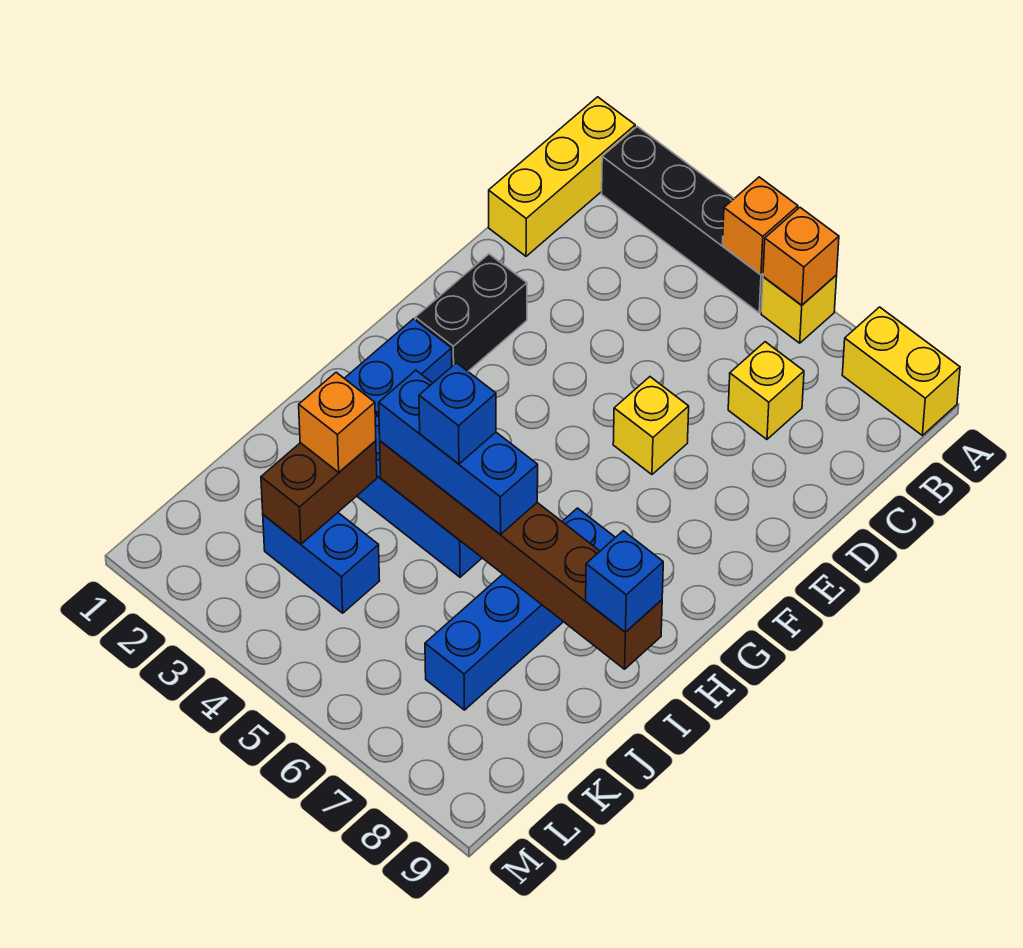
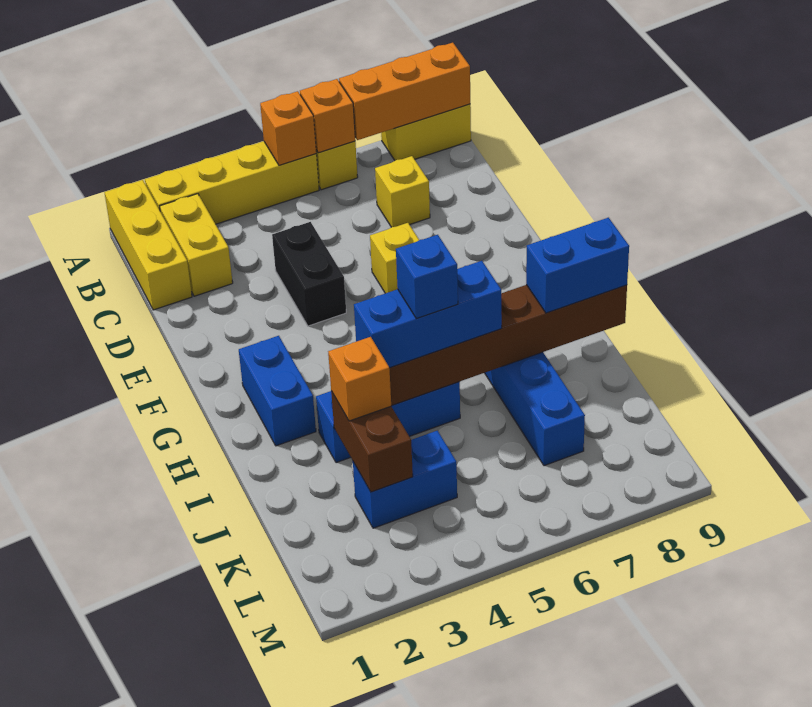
black brick A2:A5 level 1 -> yellow brick A2:A5 level 1
none -> orange brick A7:A9 level 2
none -> yellow brick B2:C2 level 1
black brick E2:F2 level 1 -> black brick D4:E4 level 1
blue brick I9 level 3 -> blue brick I8:I9 level 3

